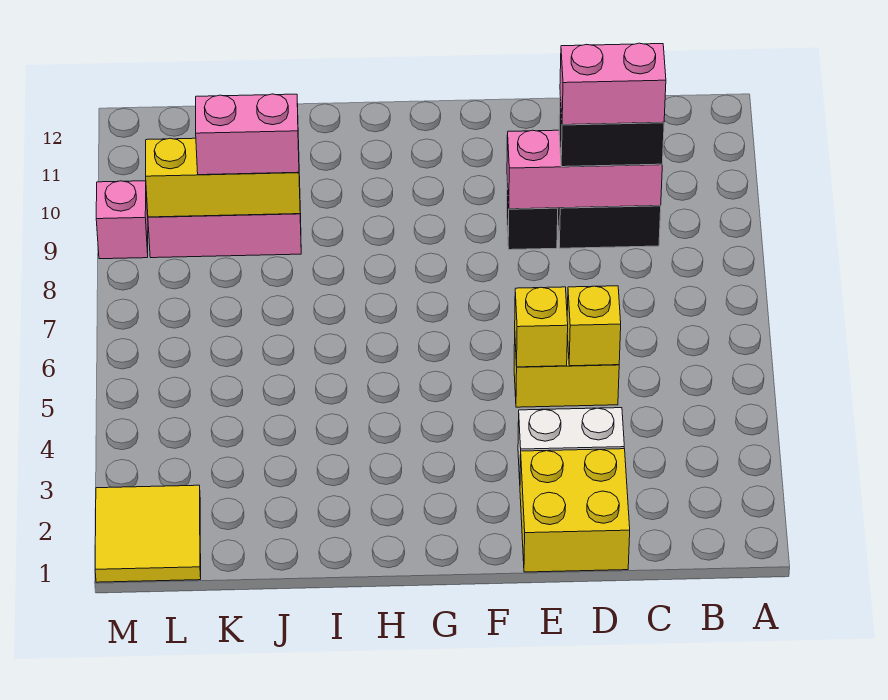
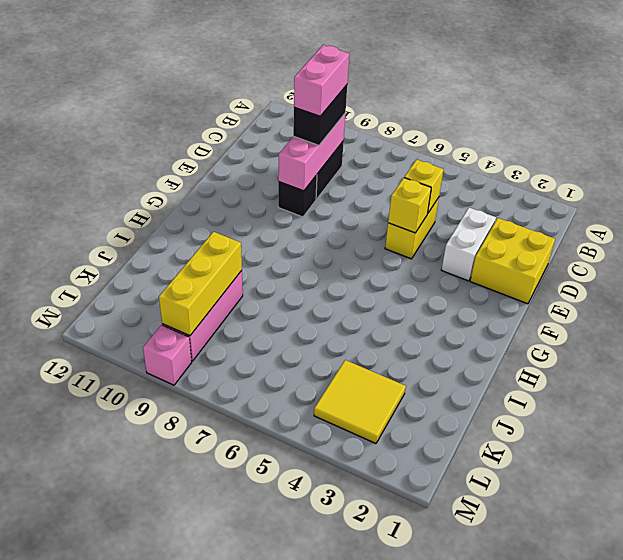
pink brick J9:K9 level 3 -> none
yellow tile L1:M2 level 1 -> yellow tile K3:L4 level 1

